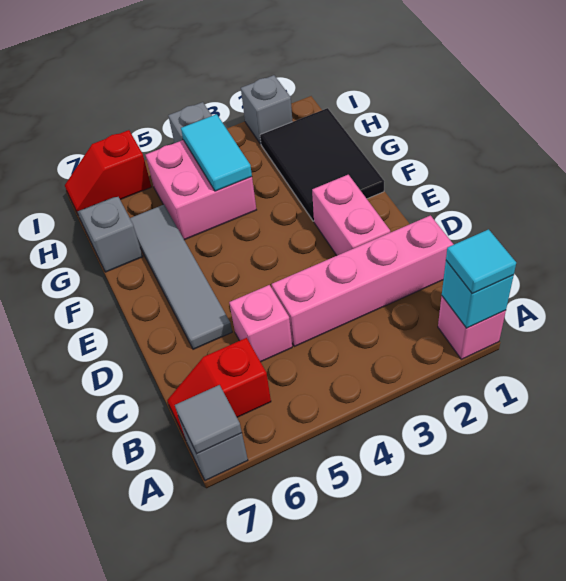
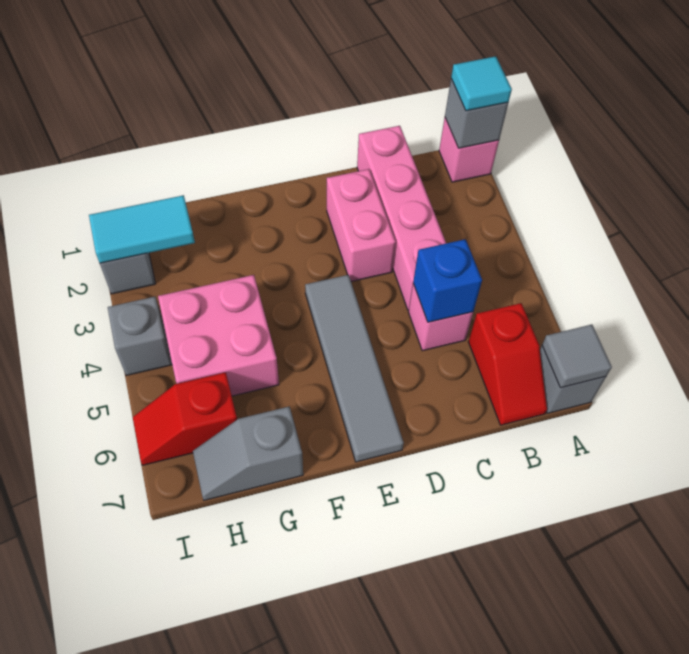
cyan brick A1 level 2 -> grey brick A1 level 2
none -> blue brick C5 level 2
pink brick D2:E2 level 1 -> pink brick D2:D3 level 1
grey tile D6:G6 level 1 -> grey tile E4:E7 level 1
black tile F1:H2 level 1 -> none
cyan tile G4:H4 level 2 -> cyan tile H2:I2 level 2
red slope I6:I7 level 1 top 6 -> red slope H6:I6 level 1 top H

